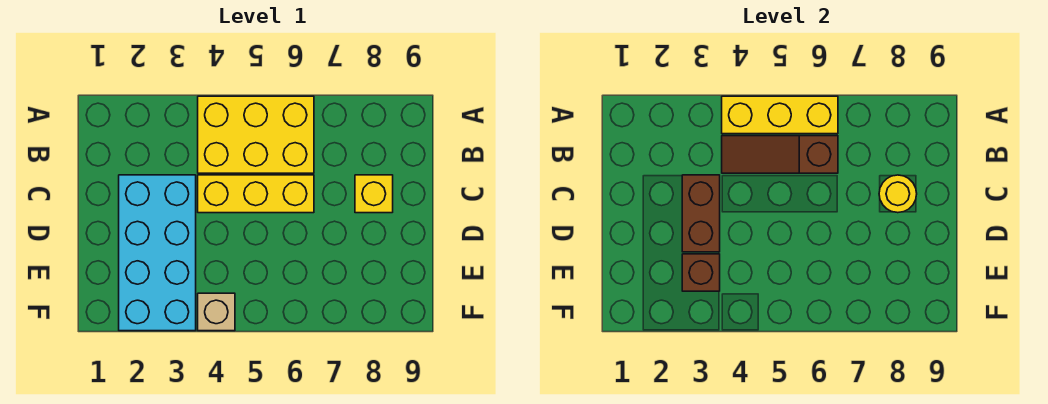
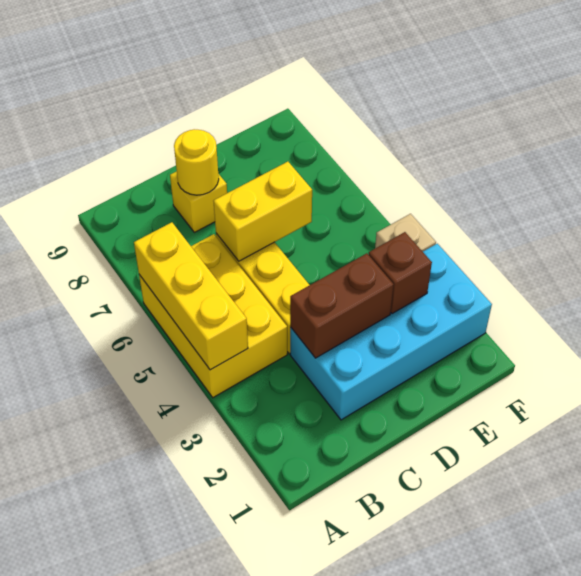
brown slope B4:B6 level 2 top 6 -> none
none -> yellow brick C6:D6 level 2

